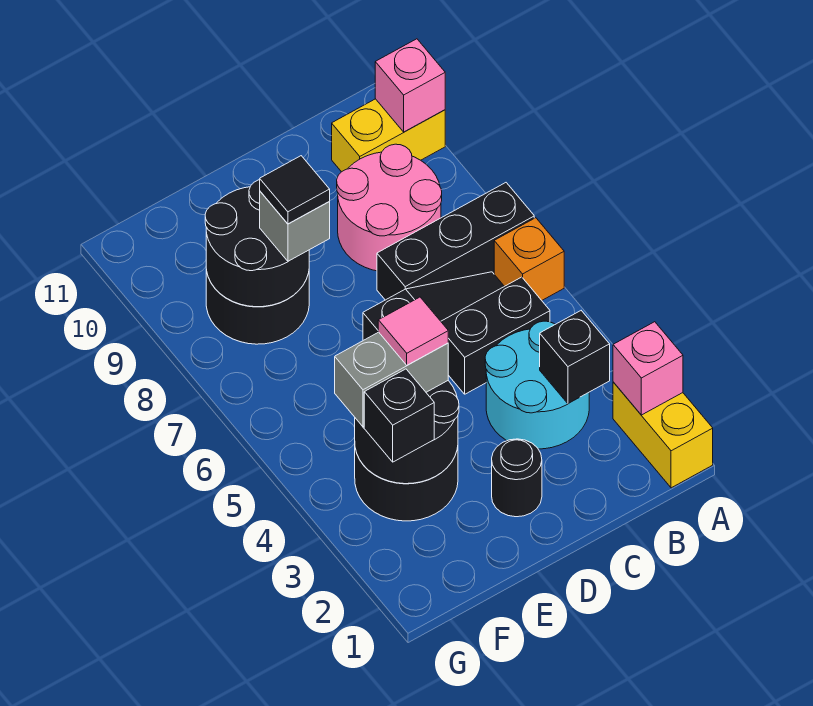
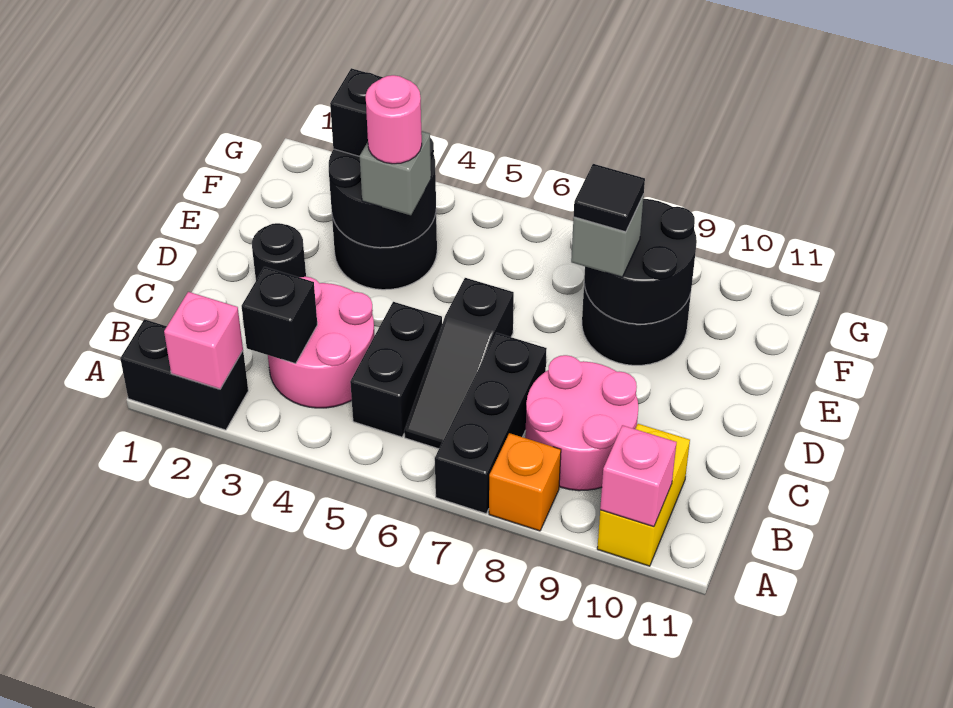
yellow brick A1:A2 level 1 -> black brick A1:A2 level 1
orange brick A6 level 1 -> orange brick A8 level 1
cyan round brick B3:C4 level 1 -> pink round brick B3:C4 level 1
grey brick E4:F4 level 3 -> grey brick E4 level 3
pink tile E4 level 4 -> pink round brick E4 level 4

